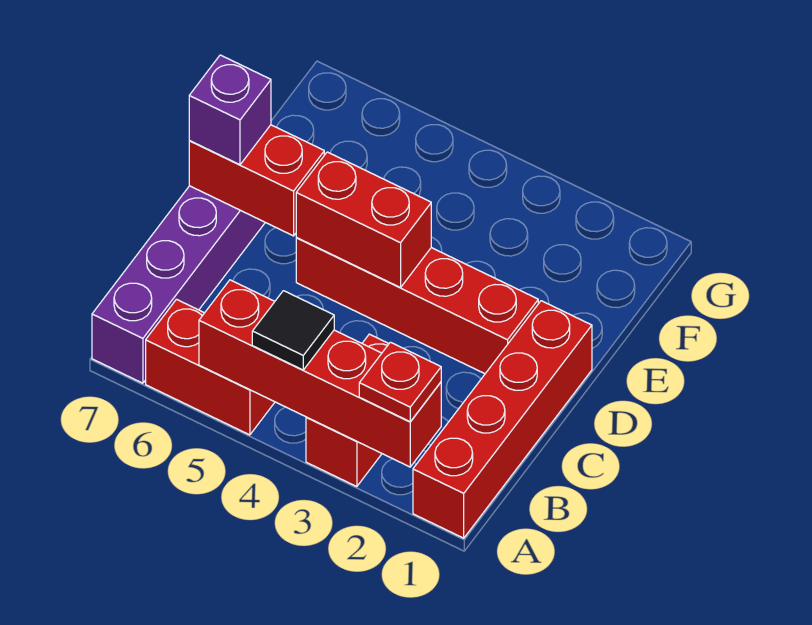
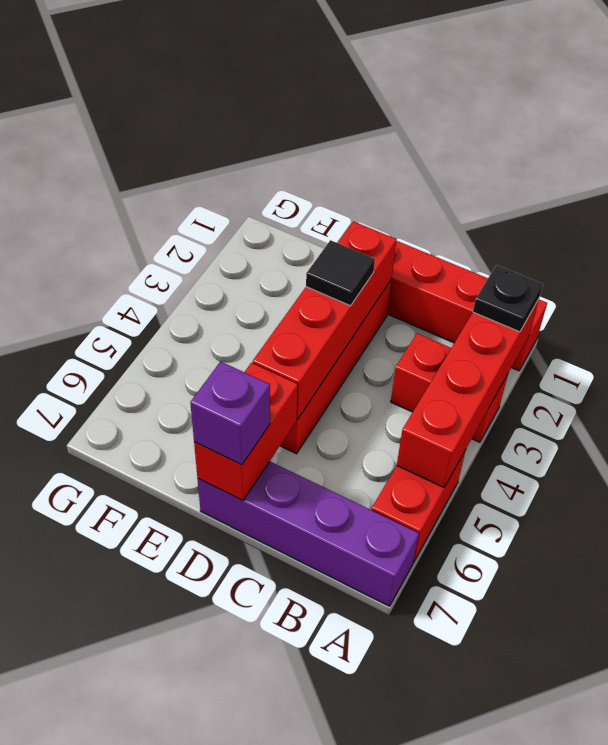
red plate A2 level 3 -> black plate A2 level 3
black tile A4 level 3 -> black tile D3 level 3
red brick D4:D5 level 2 -> red brick D2:D5 level 2

